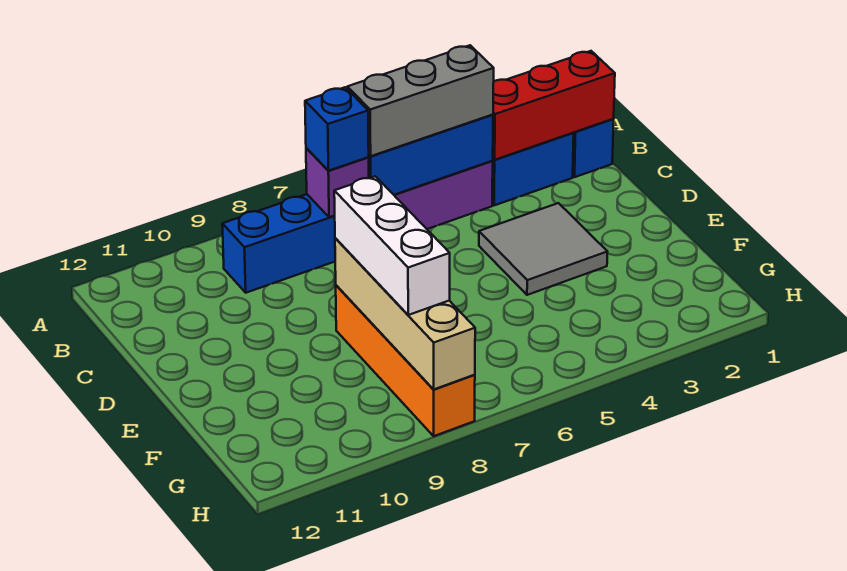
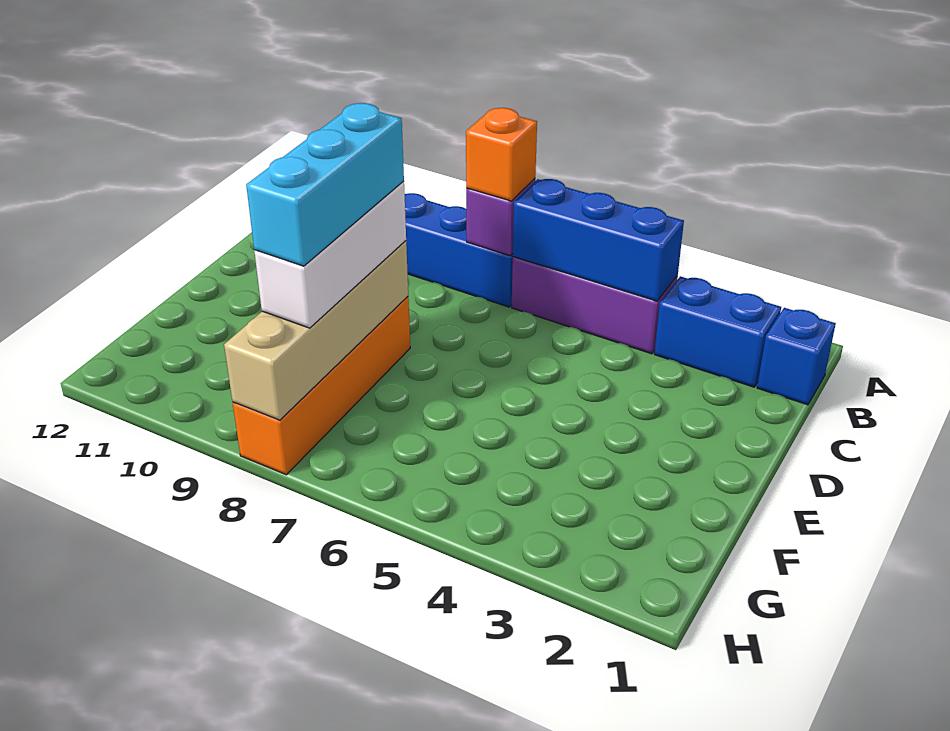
red brick B1:B3 level 2 -> none
grey brick B4:B6 level 3 -> none
blue brick B7 level 3 -> orange brick B7 level 3
grey tile D3:E4 level 1 -> none
none -> cyan brick E8:G8 level 4

